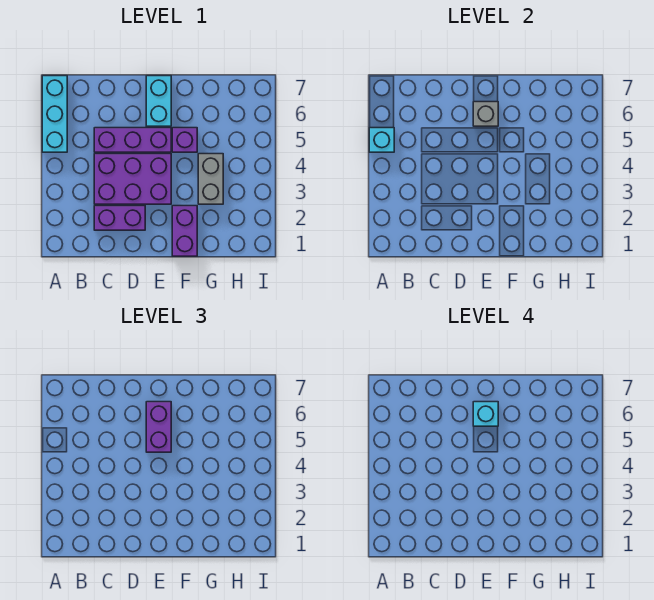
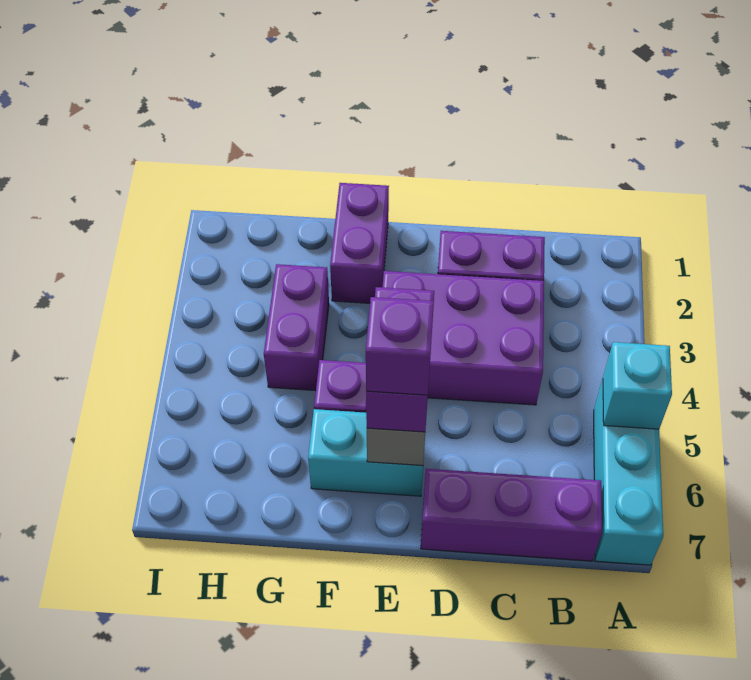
purple brick C5:E5 level 1 -> purple brick B7:D7 level 1
cyan brick E6:E7 level 1 -> cyan brick E6:F6 level 1
cyan brick E6 level 4 -> purple brick E6 level 4
grey brick G3:G4 level 1 -> purple brick G3:G4 level 1

